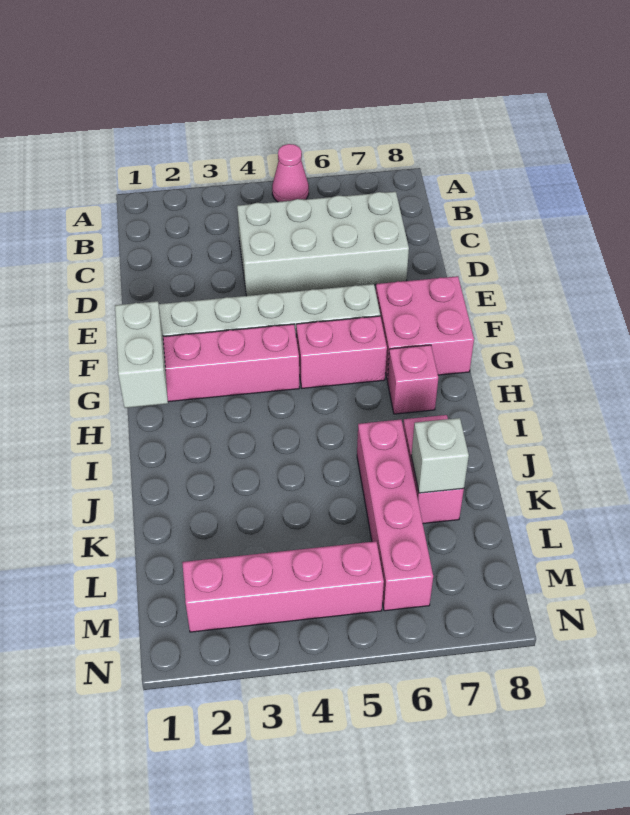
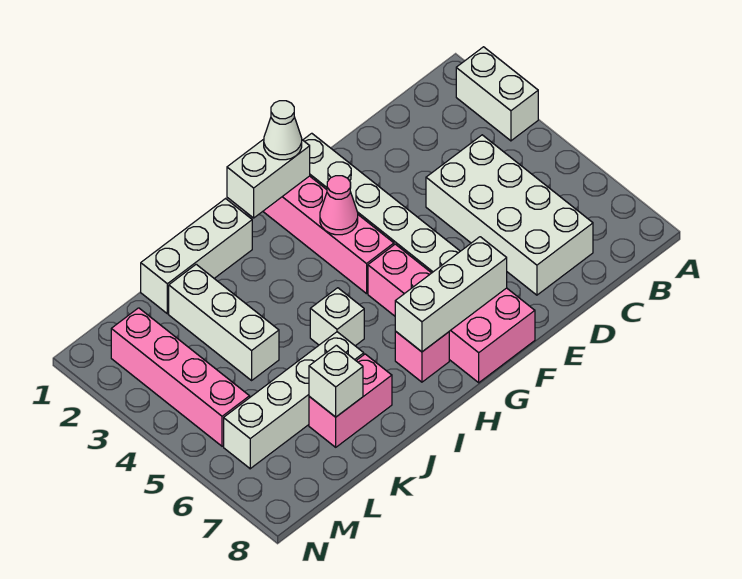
none -> white brick A2:A3 level 1
pink cone A5 level 1 -> pink cone G3 level 2
none -> white brick F7:H7 level 2
none -> white cone G1 level 3
none -> white brick I1:K1 level 1
none -> white brick I5 level 1
pink brick J6:M6 level 1 -> white brick J6:M6 level 1
none -> white brick K2:K4 level 1

